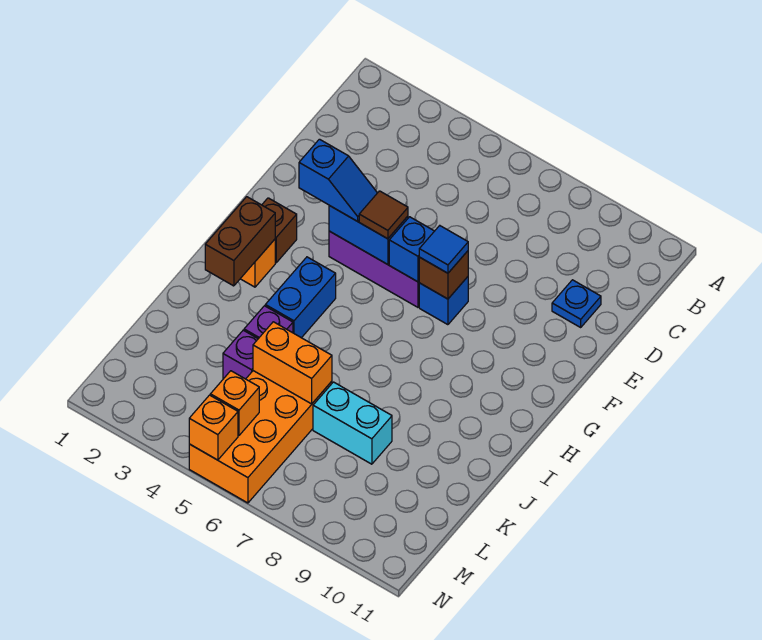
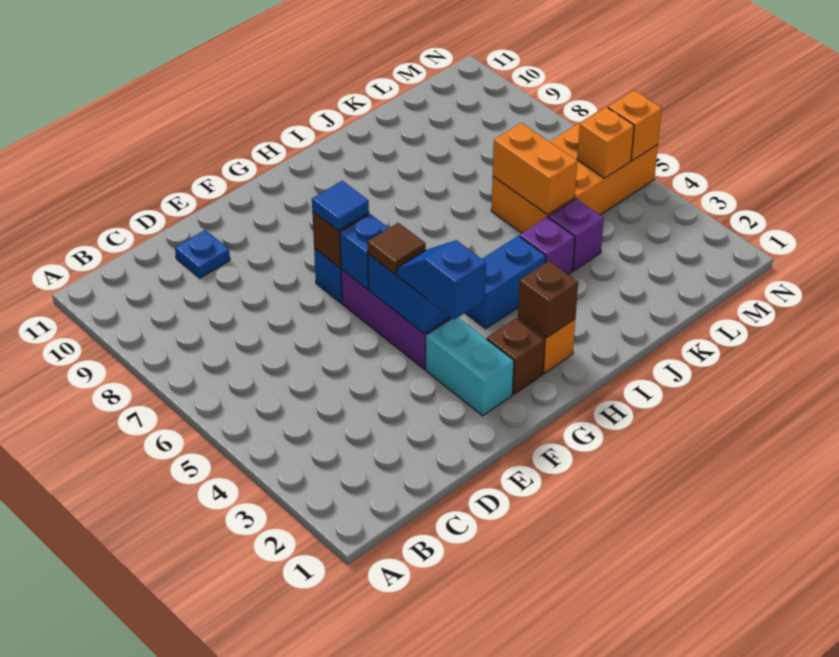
brown brick H2:I2 level 2 -> brown brick H2 level 2
cyan brick K7:K8 level 1 -> cyan brick F2:F3 level 1

